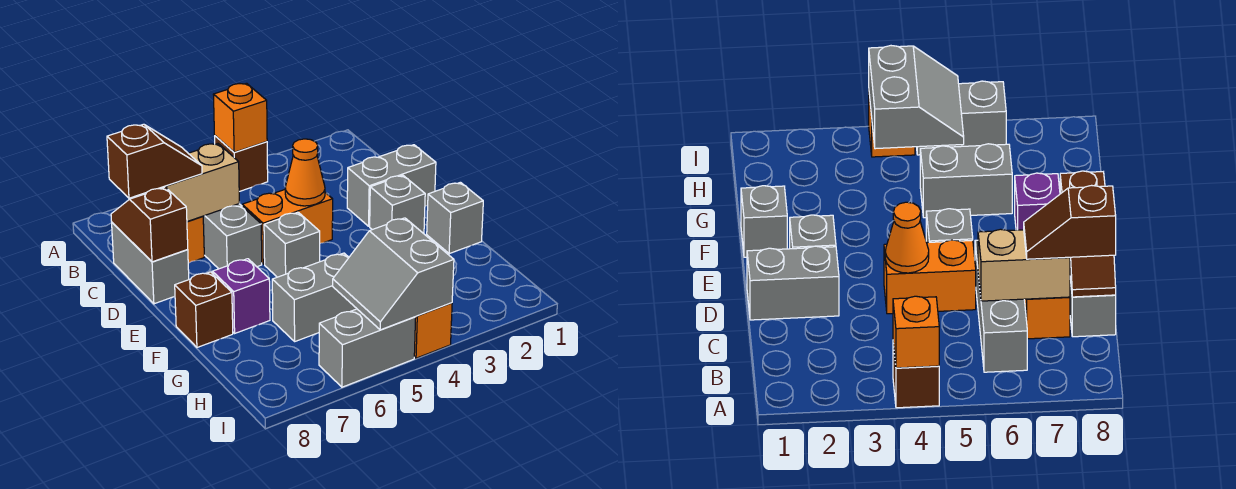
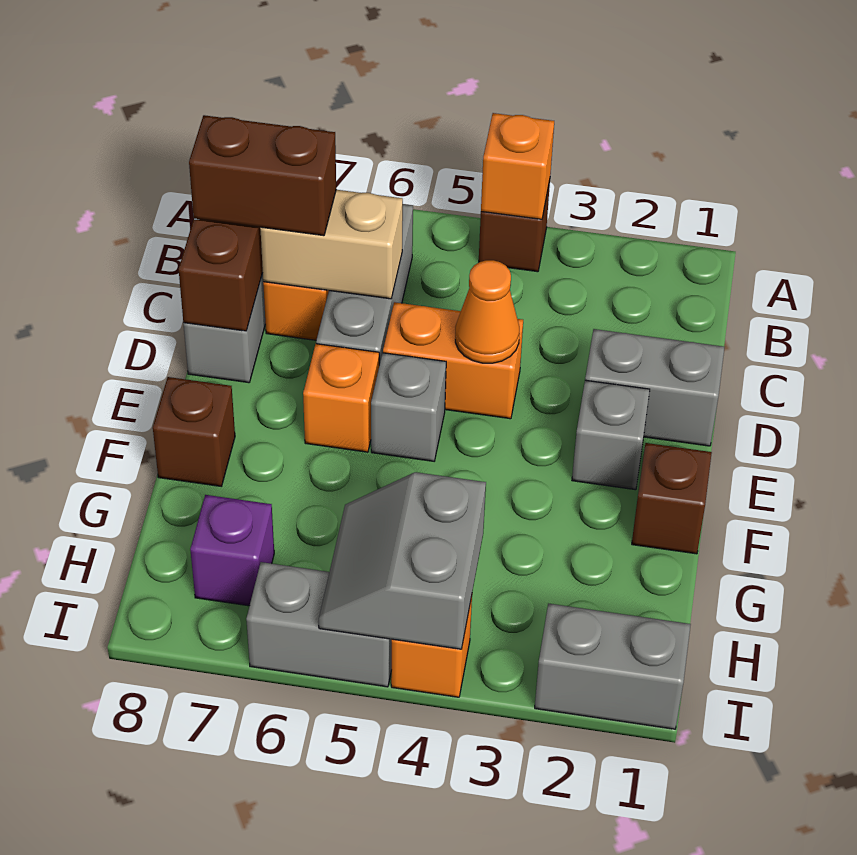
brown slope C7:C8 level 3 top 8 -> brown brick C7:C8 level 3
none -> orange brick E6 level 1
grey brick F1 level 1 -> brown brick F1 level 1
purple brick F7 level 1 -> purple brick H7 level 1
grey brick G5:G6 level 1 -> grey brick I1:I2 level 1

